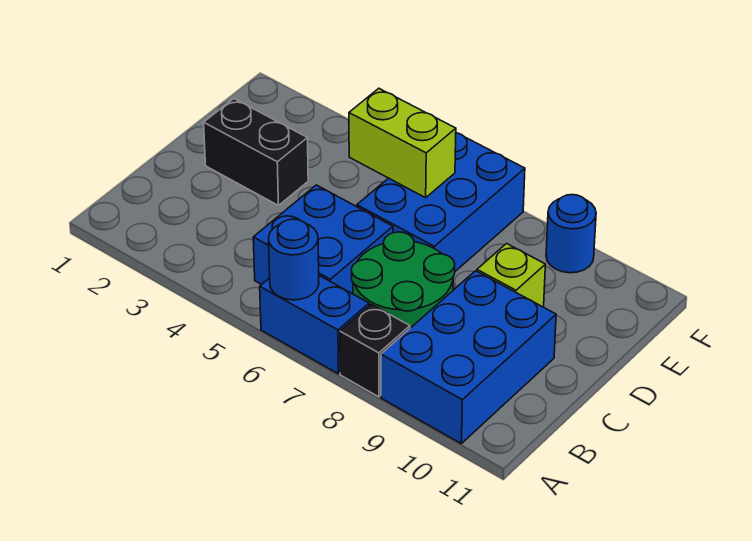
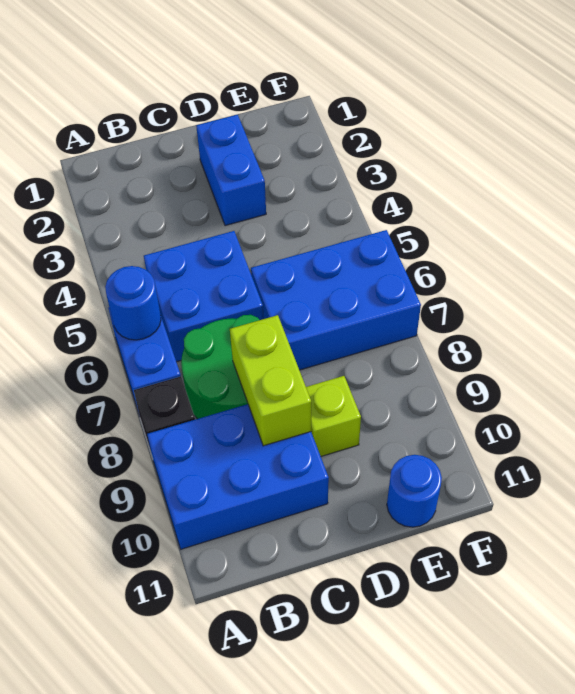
black brick D2:D3 level 1 -> blue brick D2:D3 level 1
lime brick E5:E6 level 2 -> lime brick C8:C9 level 2
blue round brick F9 level 1 -> blue round brick E11 level 1

